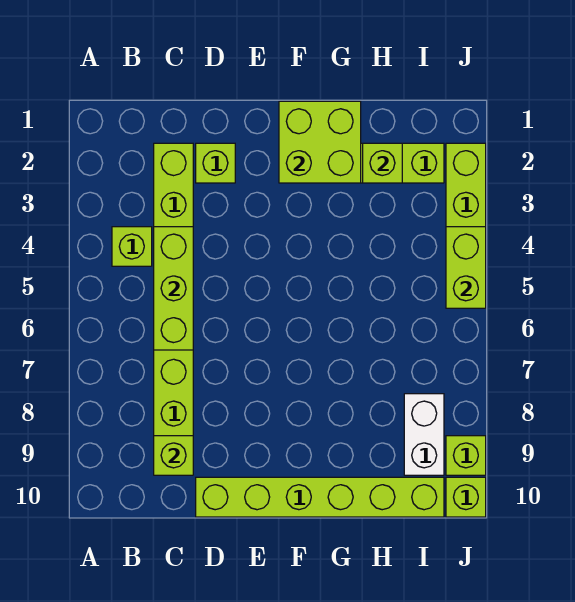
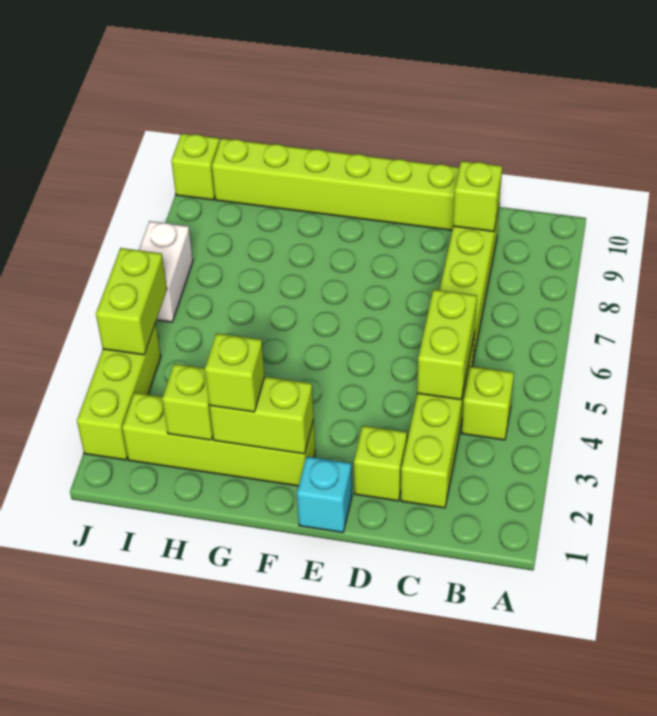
lime brick C4:C6 level 2 -> lime brick C4:C5 level 2
none -> cyan brick E1 level 1
lime brick F1:G2 level 2 -> lime brick F2:G2 level 2
white brick I8:I9 level 1 -> white brick J6:J7 level 1
lime brick J9 level 1 -> lime brick G2 level 3

